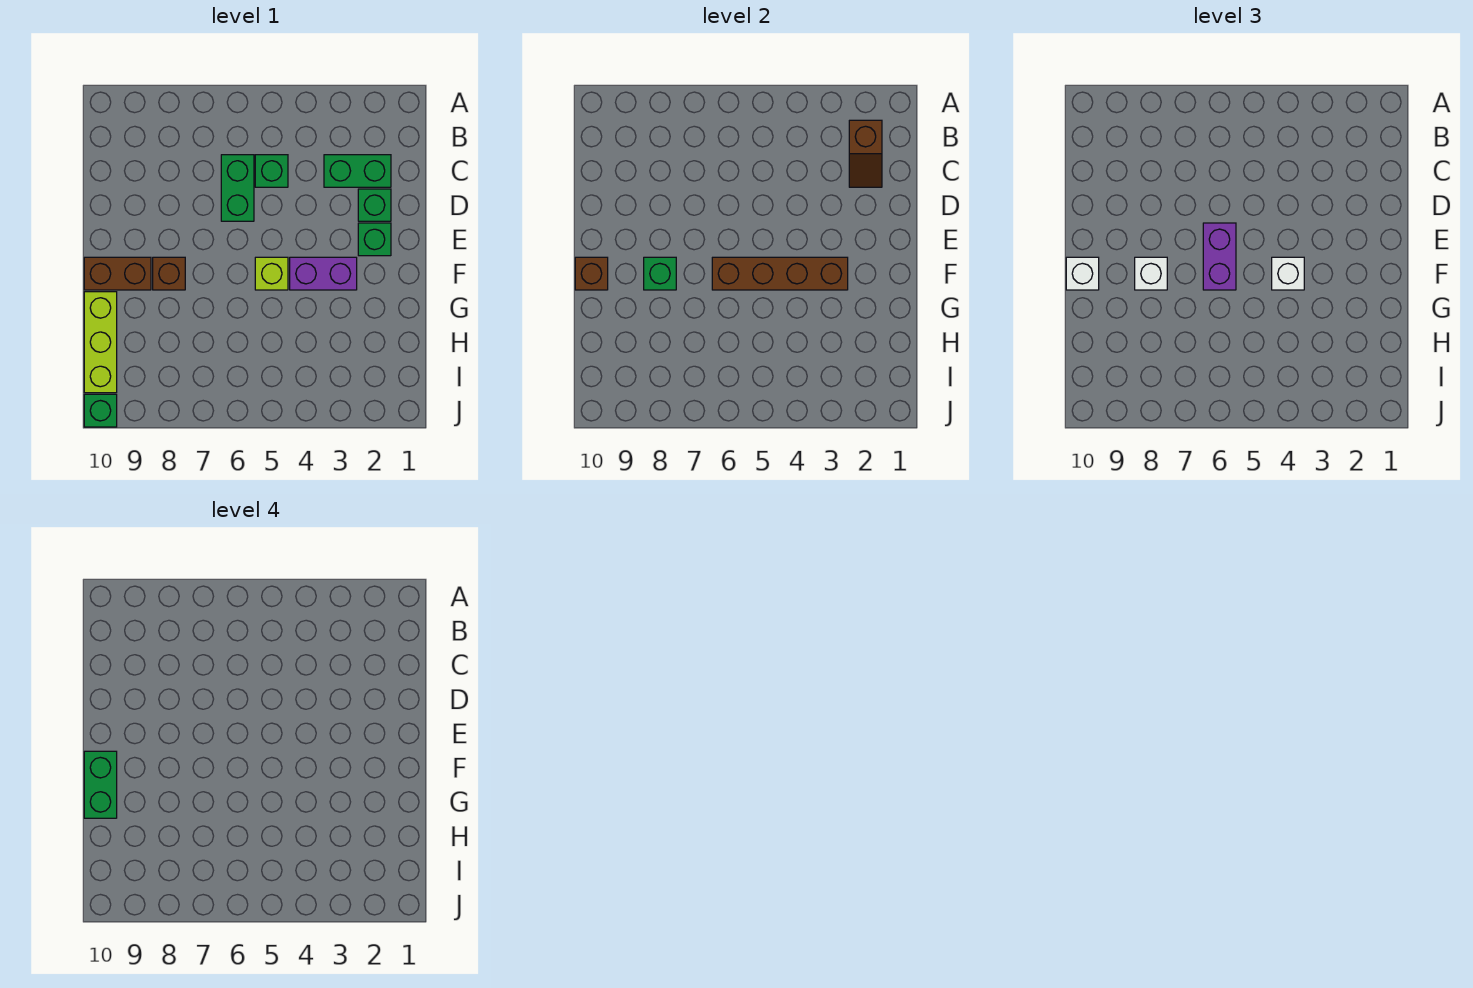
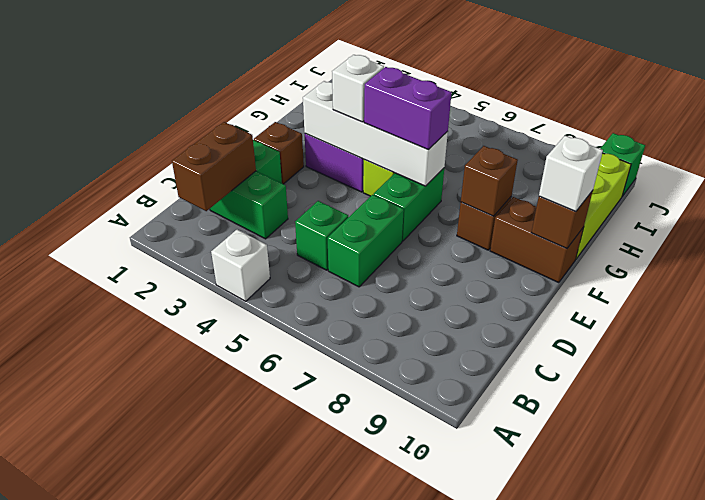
brown slope B2:C2 level 2 top B -> brown brick B2:C2 level 2
green brick E2 level 1 -> brown brick E2 level 1
purple brick E6:F6 level 3 -> purple brick F5:F6 level 3
brown brick F3:F6 level 2 -> white brick F3:F6 level 2
green brick F8 level 2 -> brown brick F8 level 2
white brick F8 level 3 -> white brick A4 level 1
green brick F10:G10 level 4 -> green brick E6:F6 level 1

